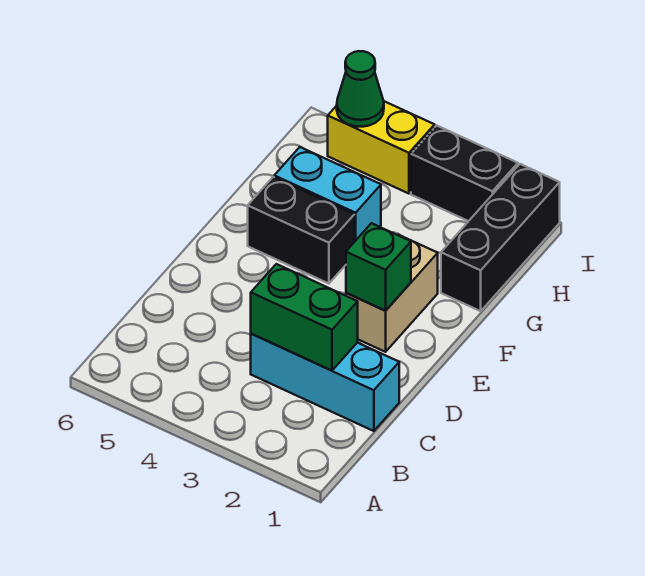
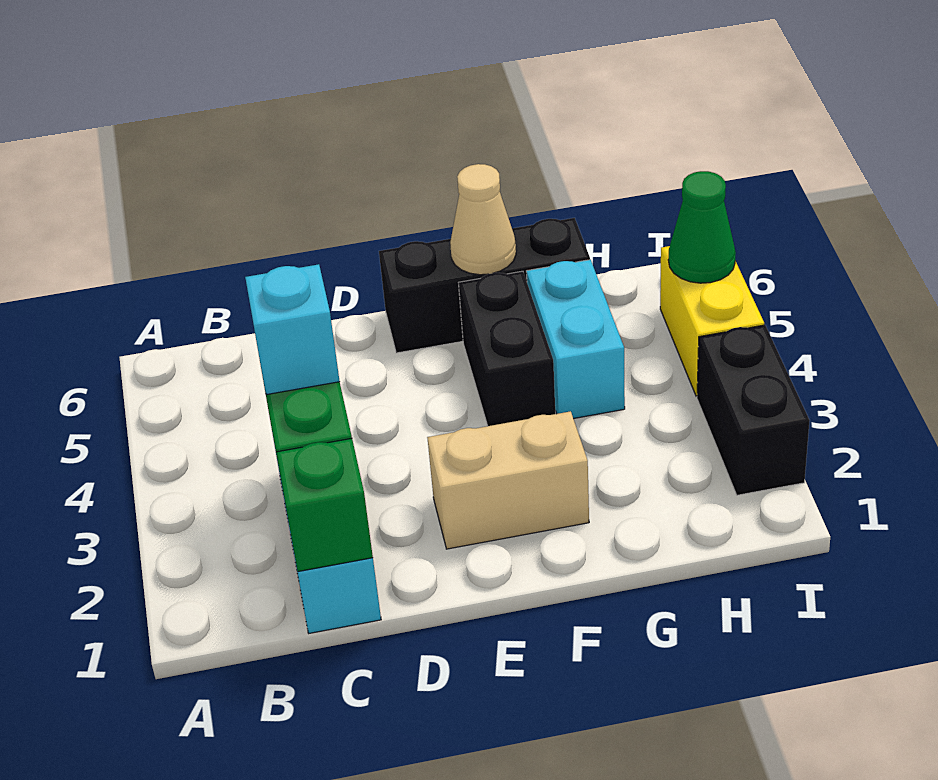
none -> cyan brick C3 level 3
green brick E2 level 2 -> green brick C1 level 2
none -> tan cone F6 level 2
black brick G1:I1 level 1 -> black brick E6:G6 level 1

